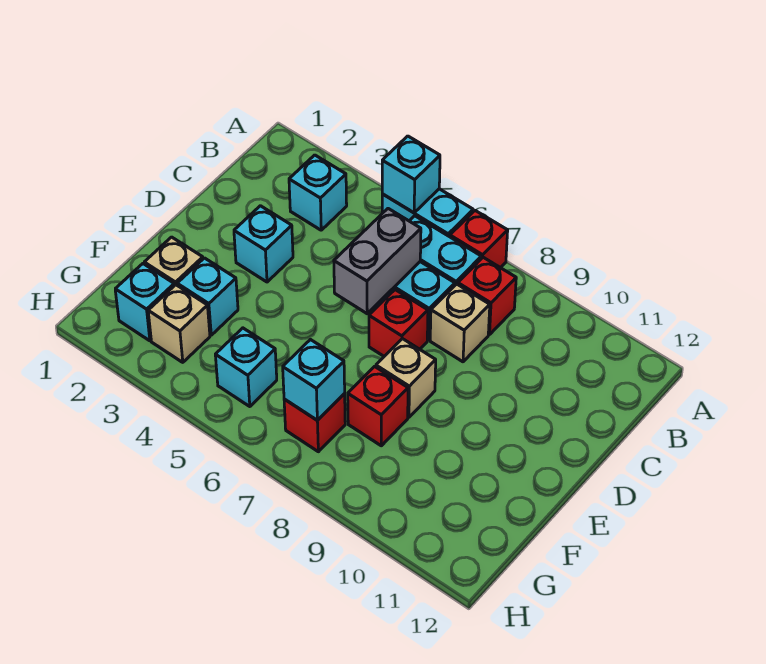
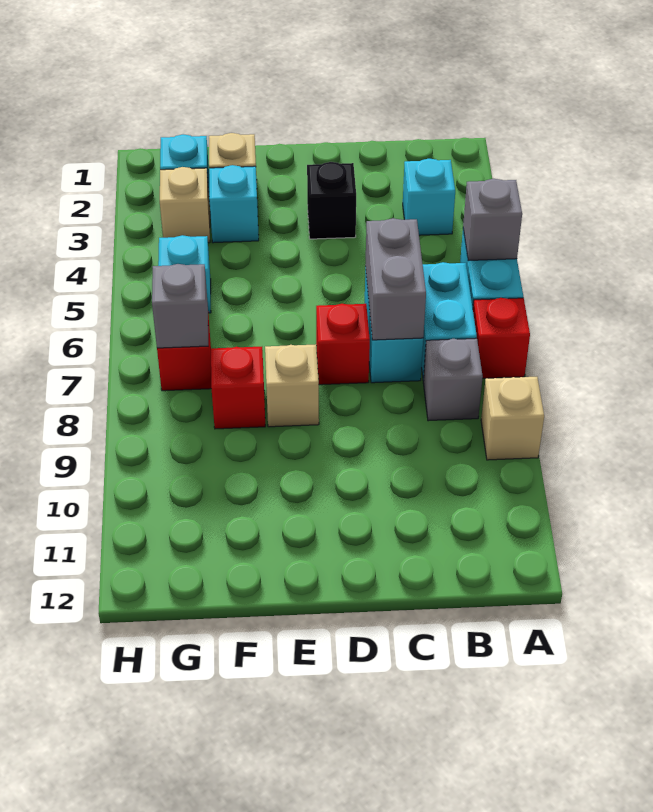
cyan brick A5 level 2 -> grey brick A5 level 2
red brick B8 level 1 -> grey brick B8 level 1
grey brick C6:D6 level 2 -> grey brick C6:C7 level 2
tan brick C8 level 1 -> tan brick A9 level 1
cyan brick D3 level 1 -> black brick D3 level 1
cyan brick G7 level 2 -> grey brick G7 level 2

